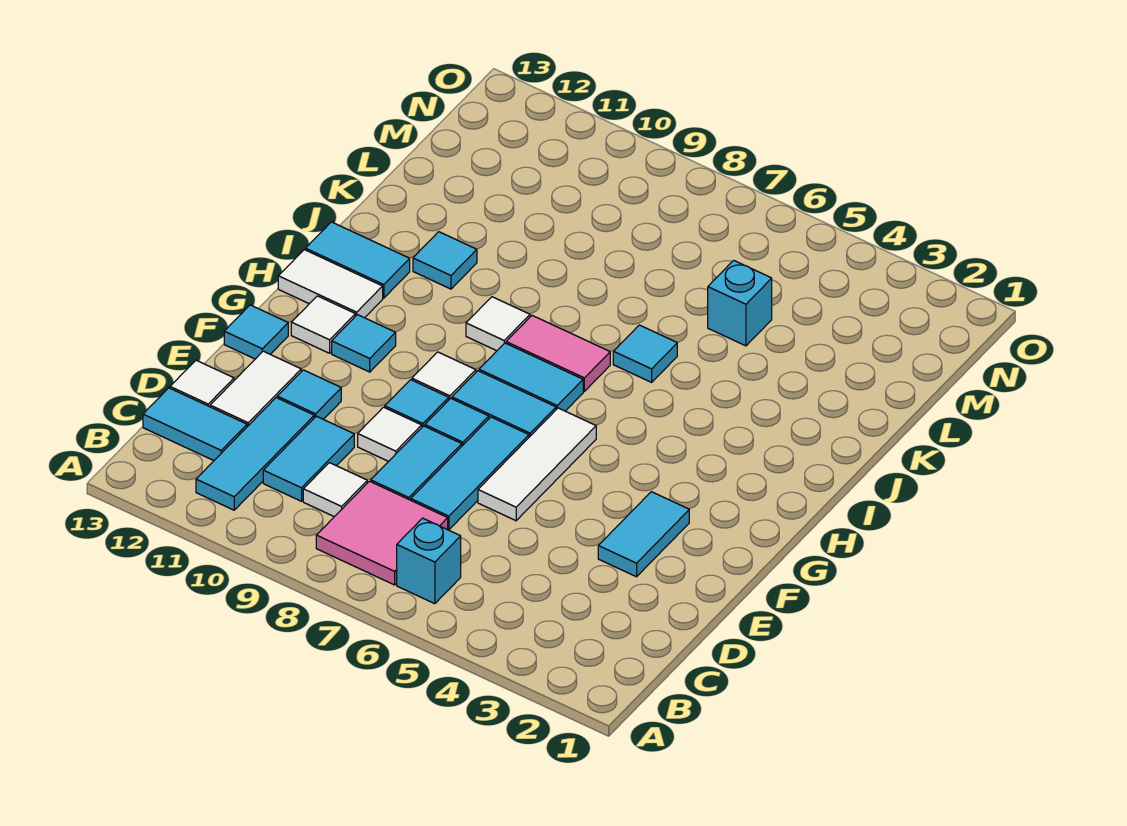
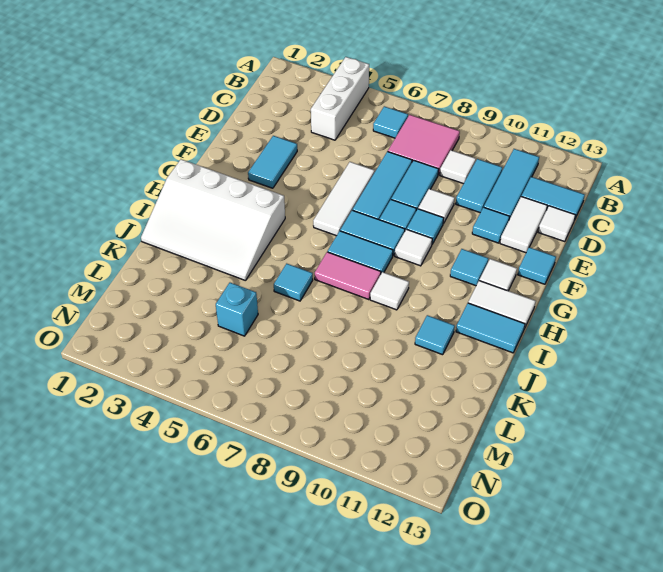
none -> white brick A4:C4 level 1
cyan brick B6 level 1 -> cyan tile B6 level 1
none -> white slope H1:J4 level 1 top H

